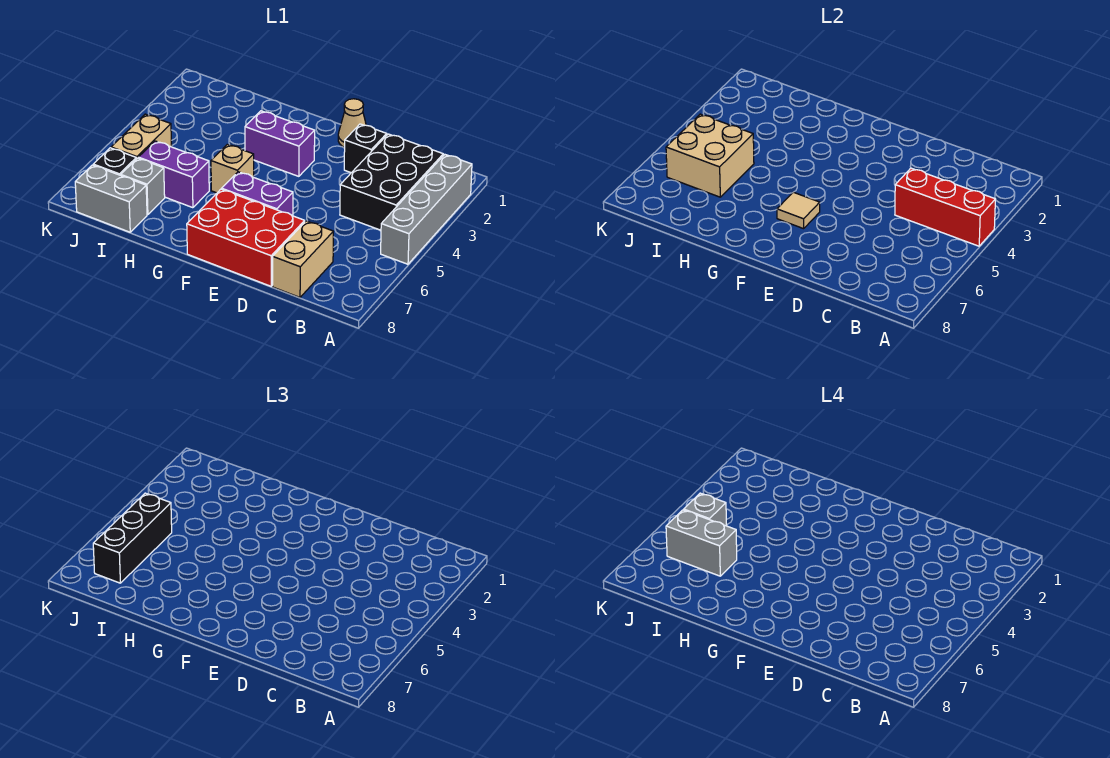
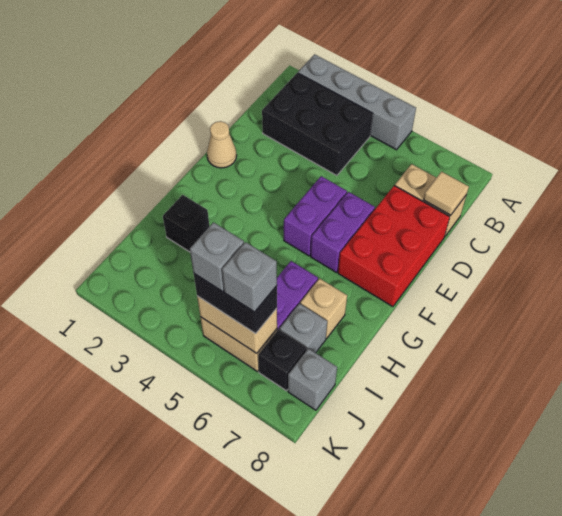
red brick A4:C4 level 2 -> none
black brick D2 level 1 -> black brick H2 level 1
purple brick F3:G3 level 1 -> purple brick E5:F5 level 1
tan tile F6 level 2 -> tan tile C8 level 2
tan brick G5 level 1 -> tan brick H7 level 1
tan brick I5:J6 level 2 -> tan brick J5:J6 level 2
grey brick I6:J6 level 4 -> grey brick J6 level 4
grey brick I8:J8 level 1 -> grey brick J8 level 1
black brick J5:J7 level 3 -> black brick J5:J6 level 3

